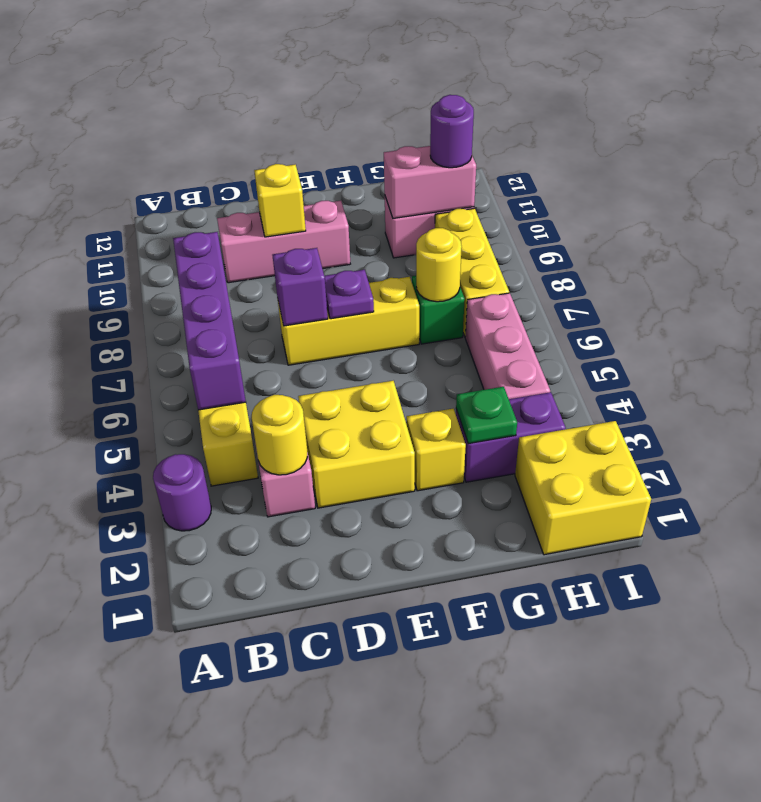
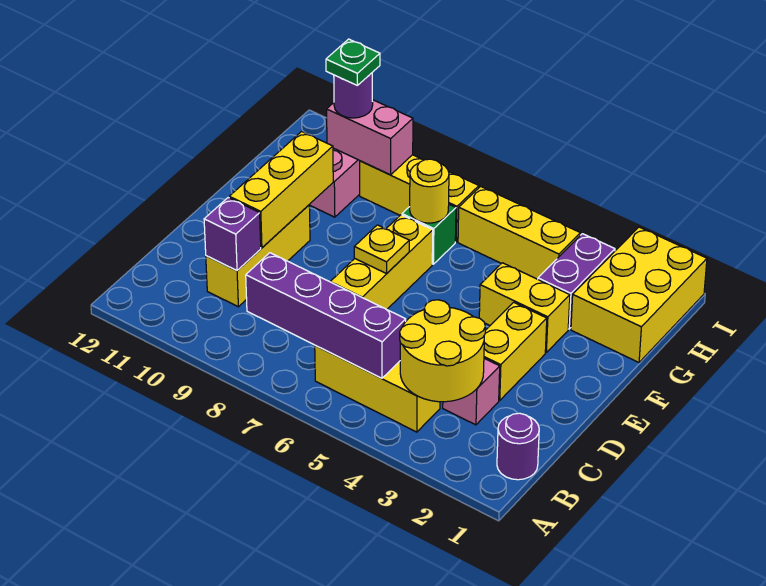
purple round brick A3 level 1 -> purple round brick B1 level 1
yellow round brick C3 level 2 -> yellow round brick B3:C4 level 2
pink brick C10:E10 level 1 -> yellow brick C10:E10 level 1
yellow brick D3:E4 level 1 -> yellow brick D3:E3 level 1
purple brick D7 level 2 -> purple brick C10 level 2
yellow brick D10 level 2 -> yellow brick D10:F10 level 2
purple plate E7 level 2 -> yellow plate E7 level 2
yellow brick F3 level 1 -> yellow brick F3:F4 level 1
green plate G3 level 2 -> green plate H10 level 4
pink brick G10:H10 level 2 -> pink brick H9:H10 level 2
yellow brick H1:I2 level 1 -> yellow brick G1:I2 level 1
pink brick H4:H6 level 1 -> yellow brick H4:H6 level 1

